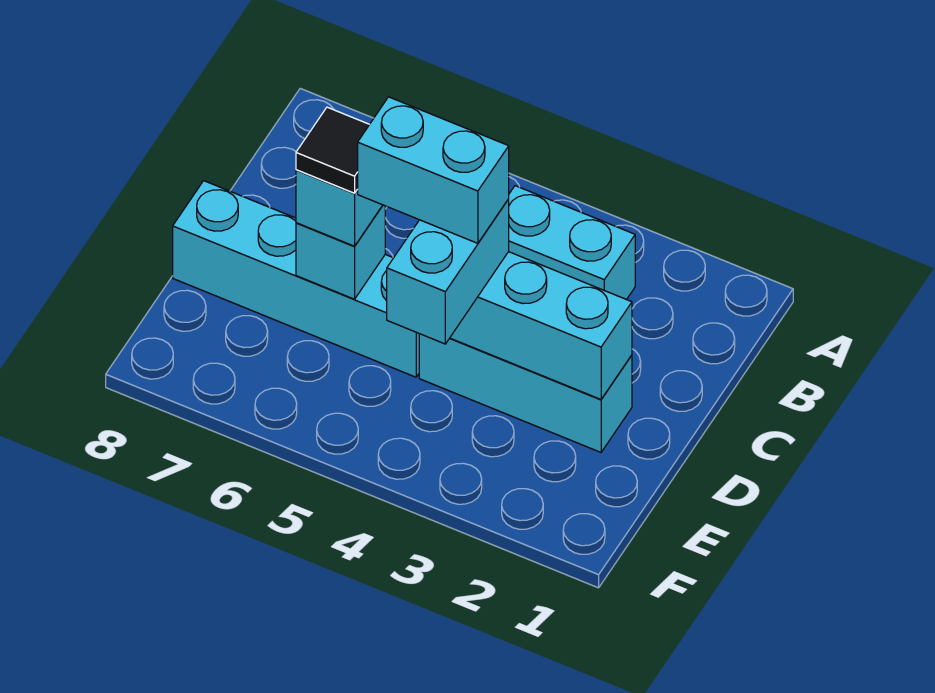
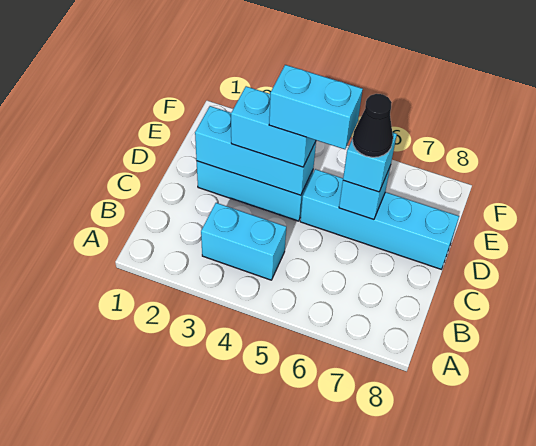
cyan brick D4:E4 level 3 -> cyan brick D3:D4 level 3
black tile D6 level 4 -> black cone D6 level 4

